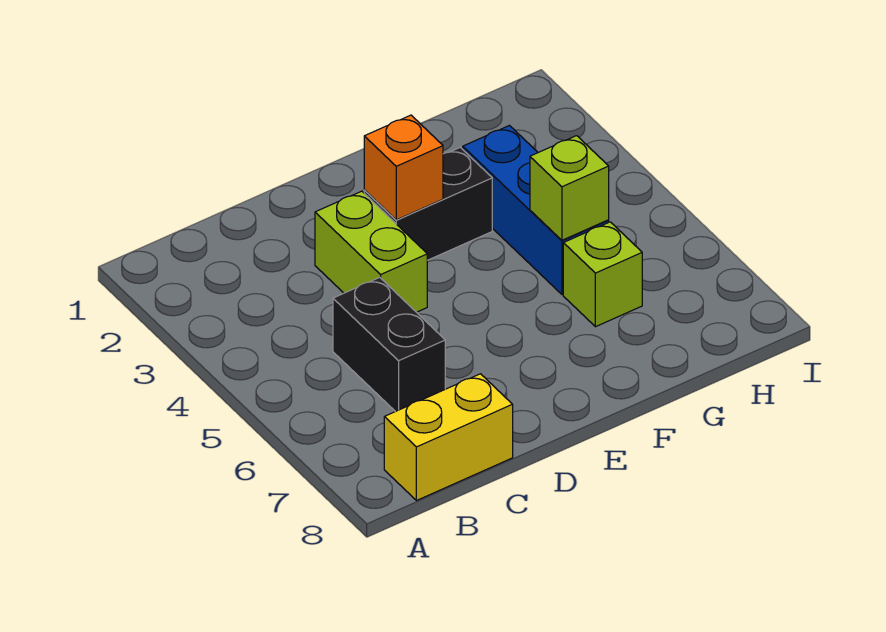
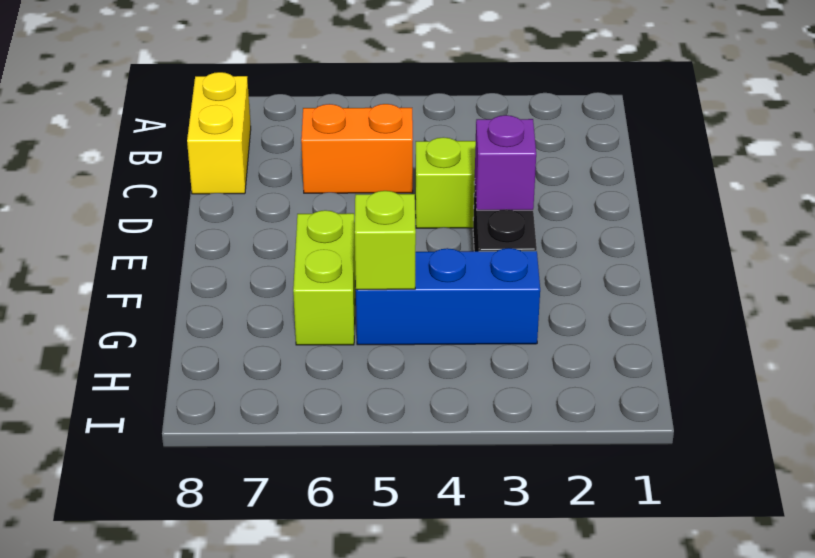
black brick C5:C6 level 1 -> orange brick C5:C6 level 1
orange brick E3 level 2 -> purple brick E3 level 2
lime brick G6 level 1 -> lime brick F6:G6 level 1

